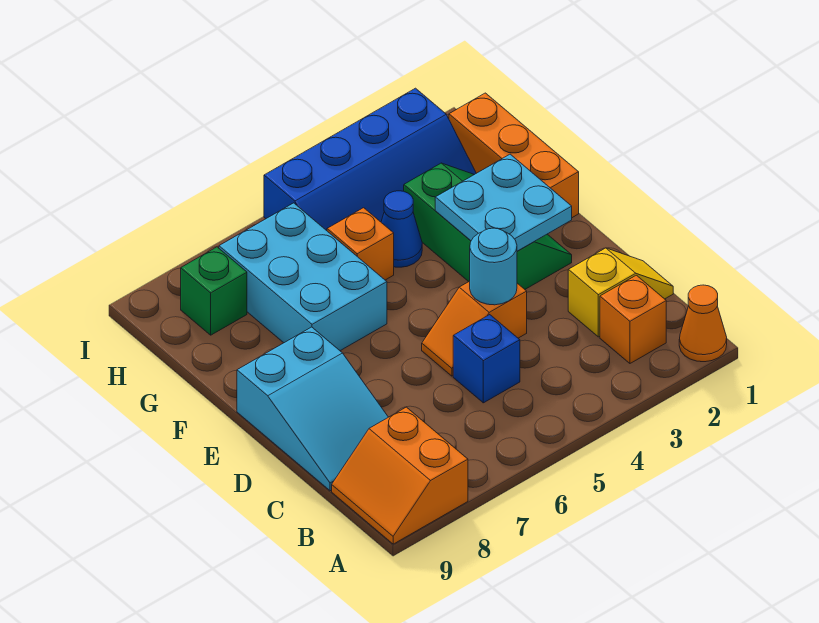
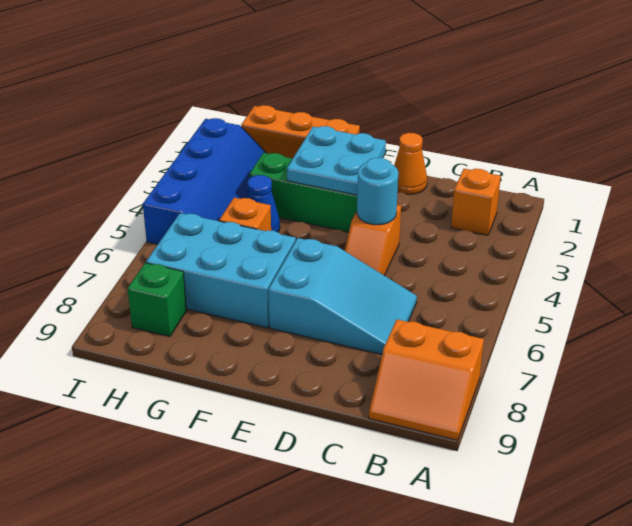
orange cone A1 level 1 -> orange cone D1 level 1
yellow slope C1:C2 level 1 top 2 -> none
blue brick C5 level 1 -> none
cyan slope C8:E9 level 1 top E -> cyan slope C6:E7 level 1 top E

